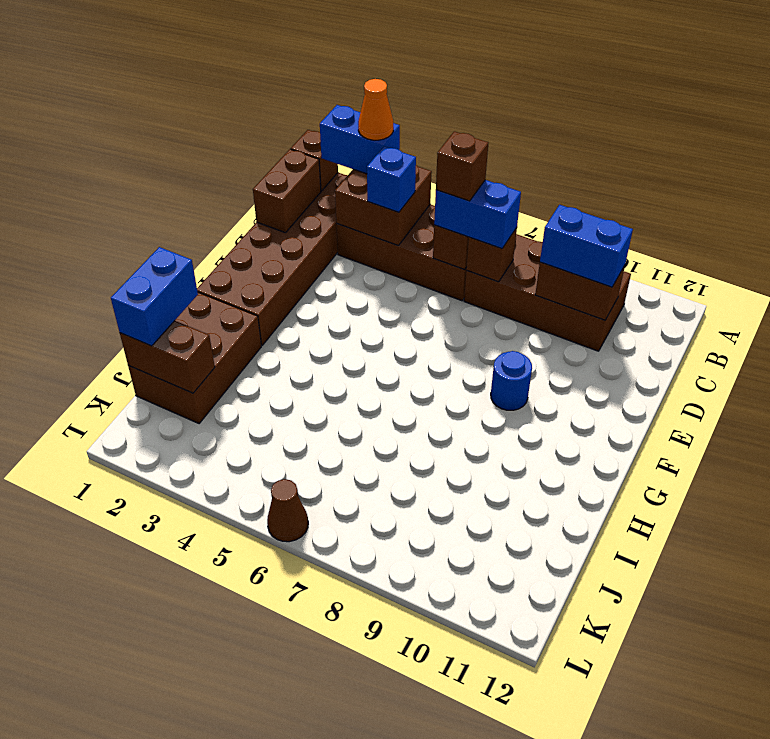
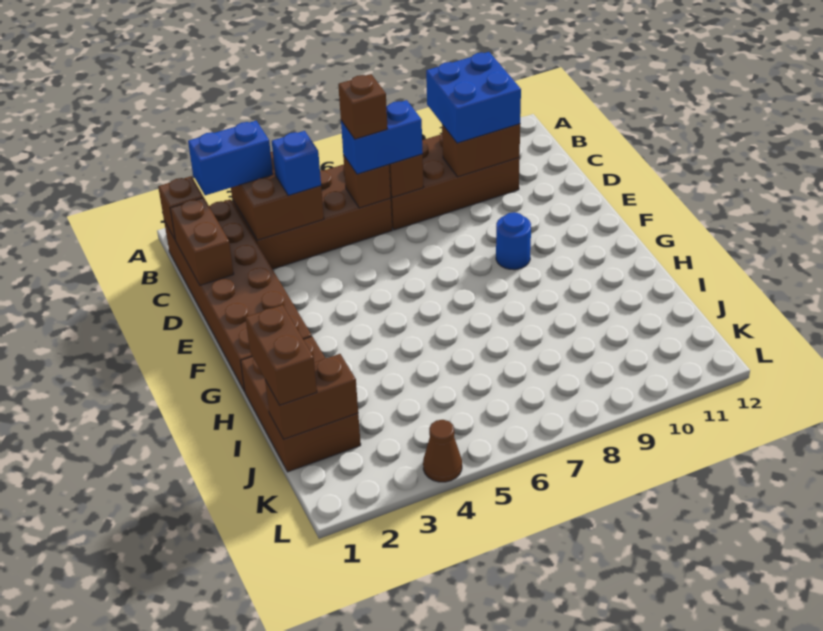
orange cone B3 level 4 -> none
blue brick C9:C10 level 3 -> blue brick B9:C10 level 3
blue brick I1:J1 level 3 -> brown brick I1:J1 level 3
brown cone L6 level 1 -> brown cone L4 level 1

